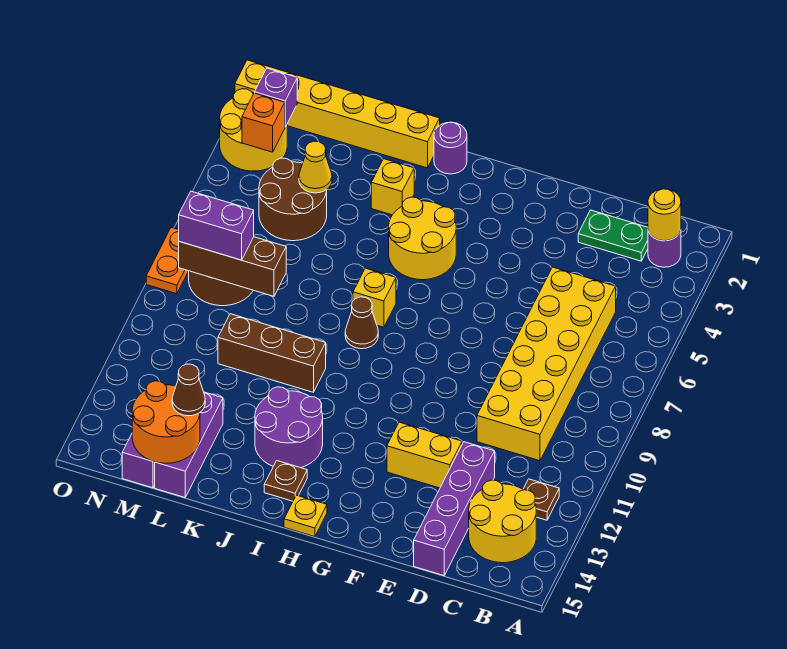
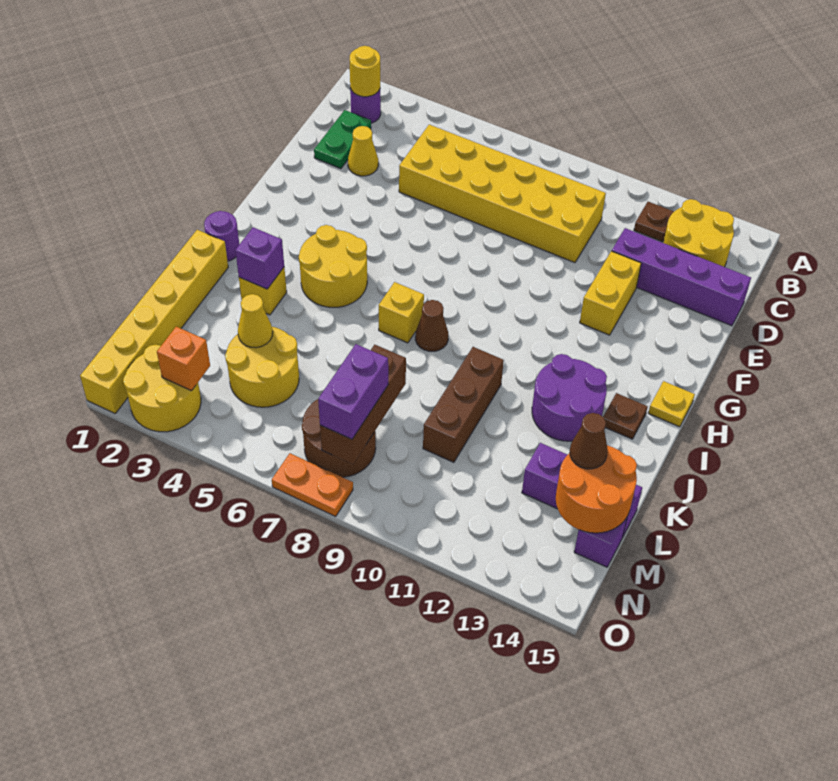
none -> yellow cone D3 level 1
brown round brick L4:M5 level 1 -> yellow round brick L4:M5 level 1
purple brick N2 level 2 -> purple brick J3 level 2

